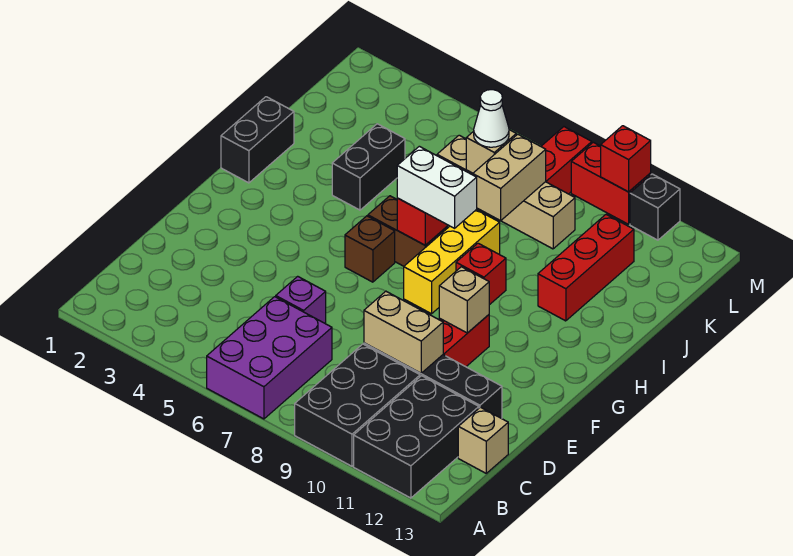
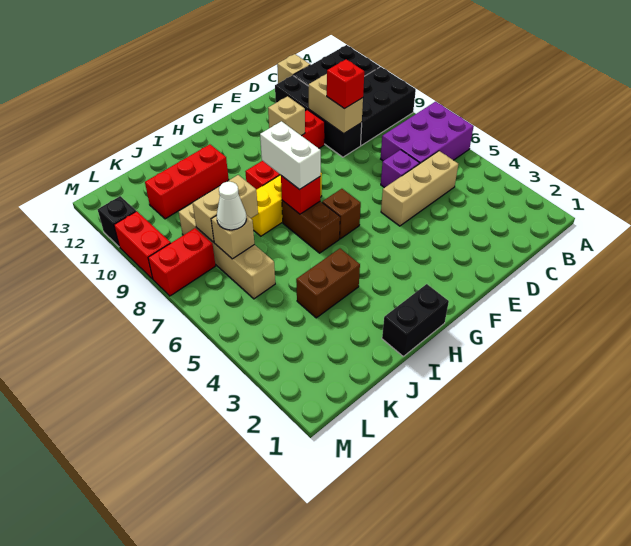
none -> tan brick C5:E5 level 1
black brick I4:J4 level 1 -> brown brick I4:J4 level 1
red brick M10 level 2 -> red brick D9 level 3

